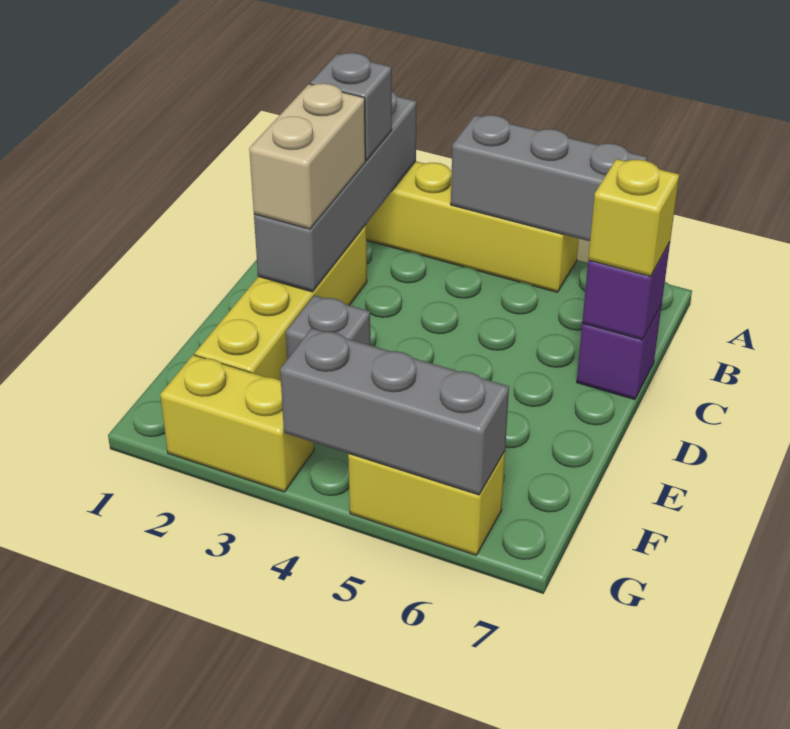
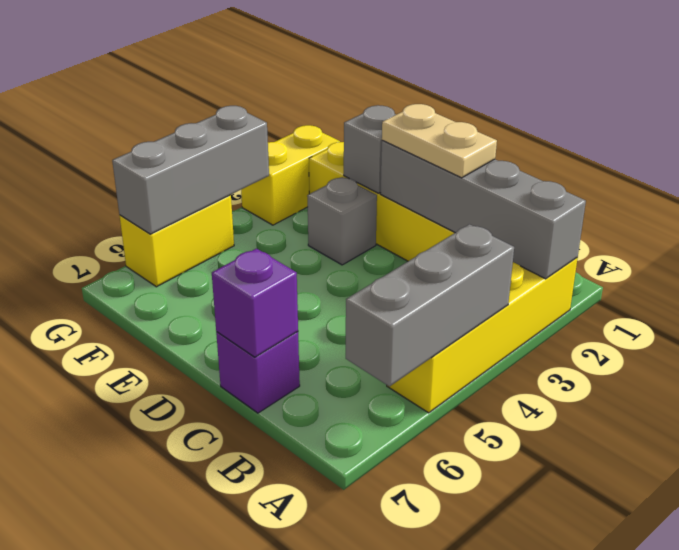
grey brick B2 level 3 -> grey brick E2 level 2
tan brick C2:D2 level 3 -> tan plate C2:D2 level 3
yellow brick C7 level 3 -> none

